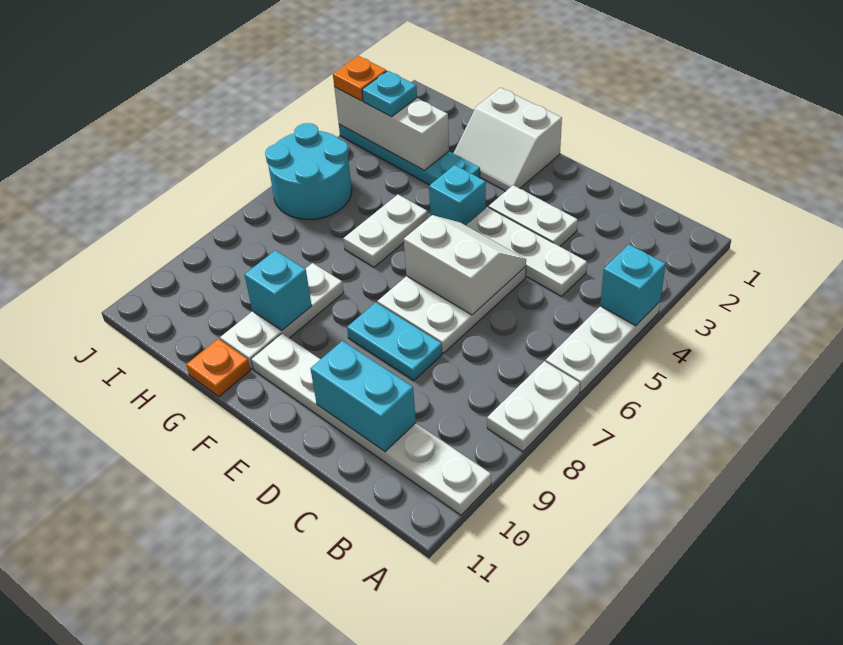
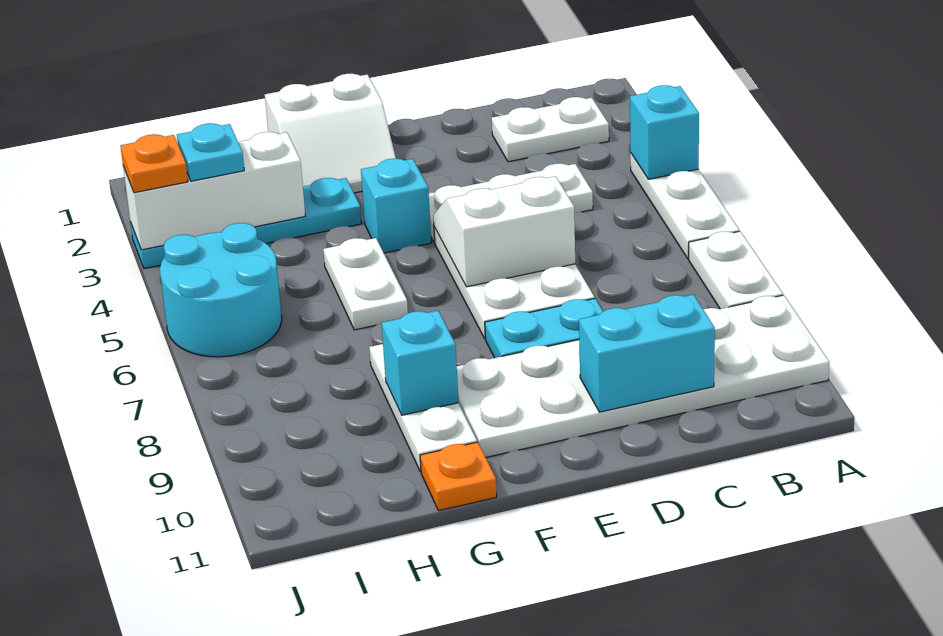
white plate A10:F10 level 1 -> white plate A9:F10 level 1
white plate D3:E3 level 1 -> white plate B2:C2 level 1

